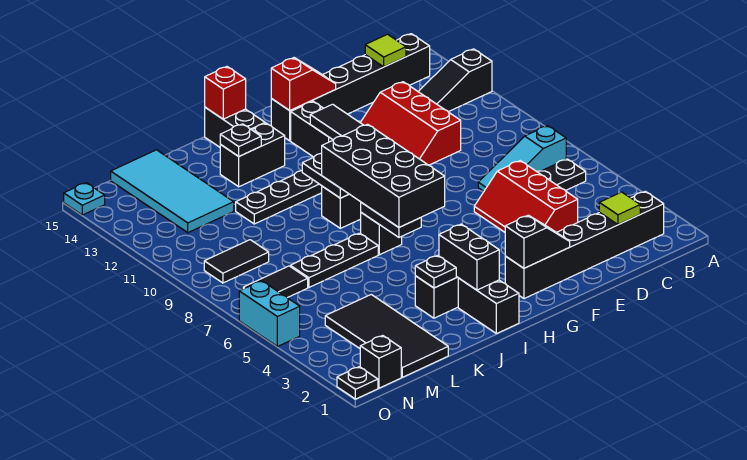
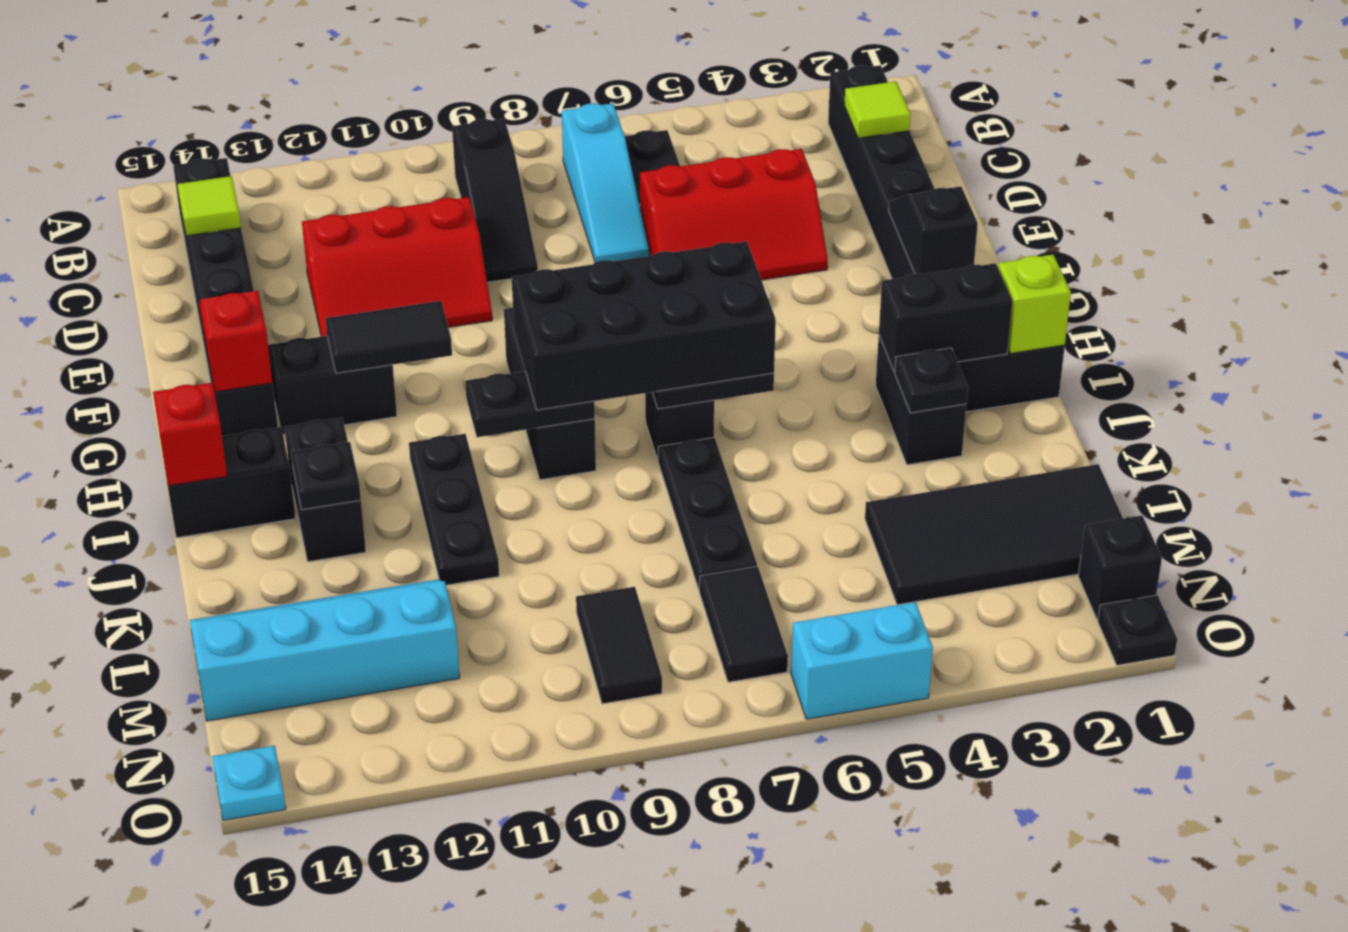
black slope A12:C12 level 1 top A -> black slope B9:D9 level 1 top B
none -> lime brick I1 level 2
cyan tile L12:M15 level 1 -> cyan slope L12:M15 level 1 top M

